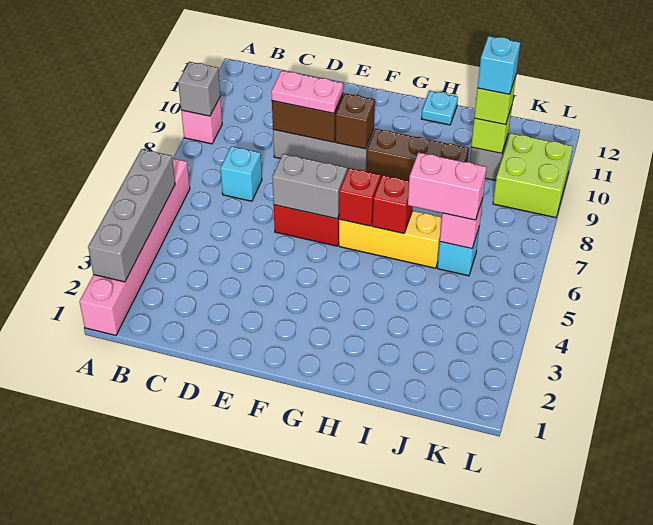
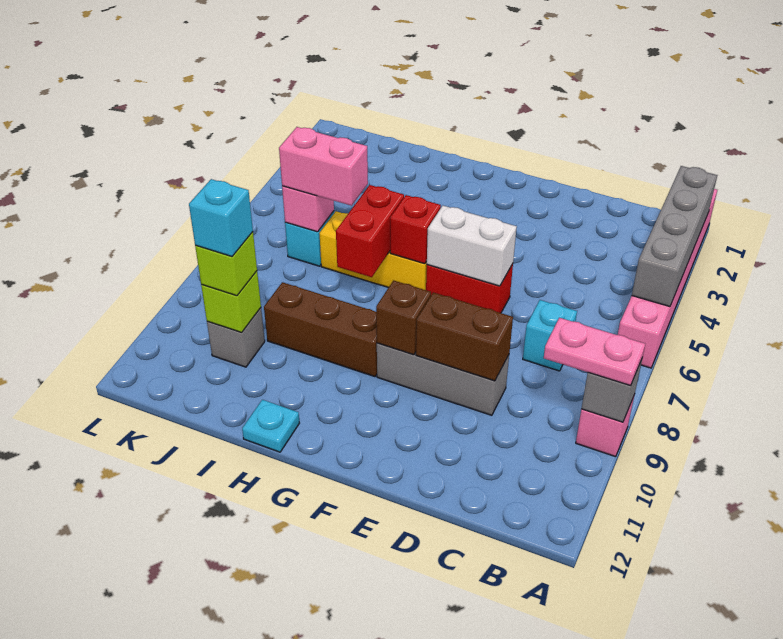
pink plate D9:E9 level 3 -> pink plate A9:B9 level 3
grey brick E6:F6 level 2 -> white brick E6:F6 level 2
red brick H6 level 2 -> red brick H6:H7 level 2
lime brick K9:L10 level 1 -> none

